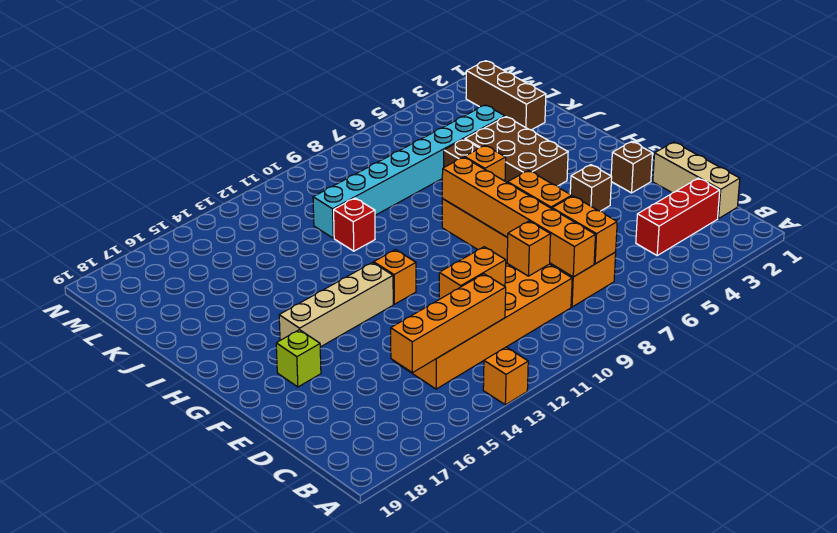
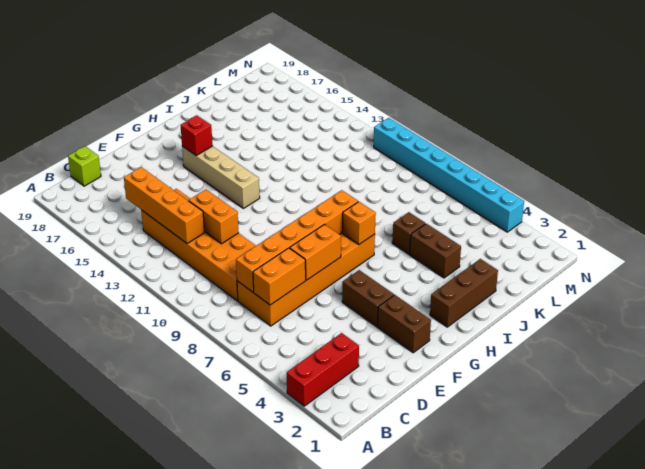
orange brick A13 level 1 -> none
tan brick C1:E1 level 1 -> none
red brick C2:C4 level 1 -> red brick A3:C3 level 1
orange brick D9 level 2 -> none
brown brick F2 level 1 -> brown brick F2:F3 level 1
brown brick F4 level 1 -> brown brick F4:F5 level 1
lime brick F17 level 1 -> lime brick C19 level 1
orange brick G12 level 1 -> none
brown brick H4:J5 level 1 -> brown brick J4:J5 level 1
red brick J11 level 1 -> red brick G16 level 2
brown brick K2:M2 level 1 -> brown brick H2:J2 level 1
cyan brick K4:K11 level 1 -> cyan brick N4:N11 level 1

